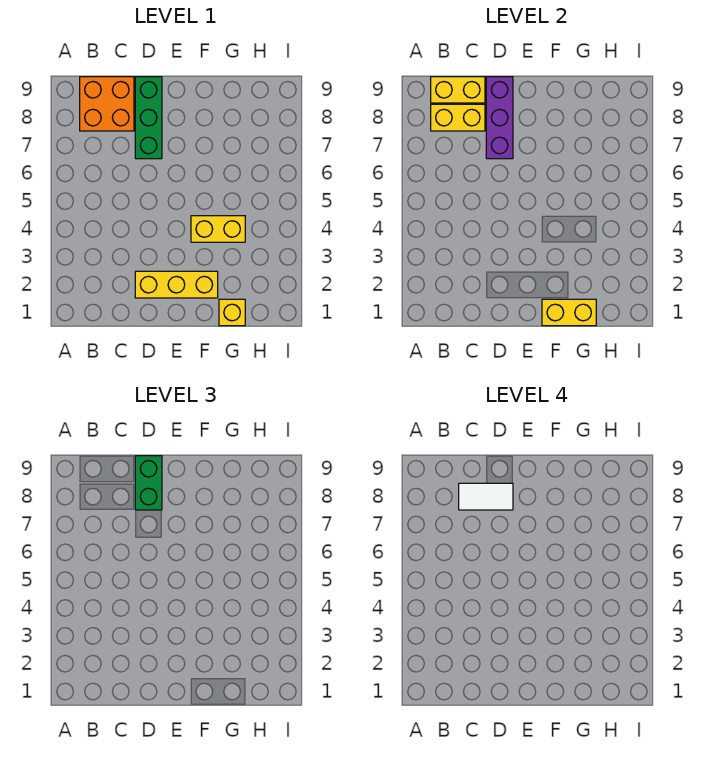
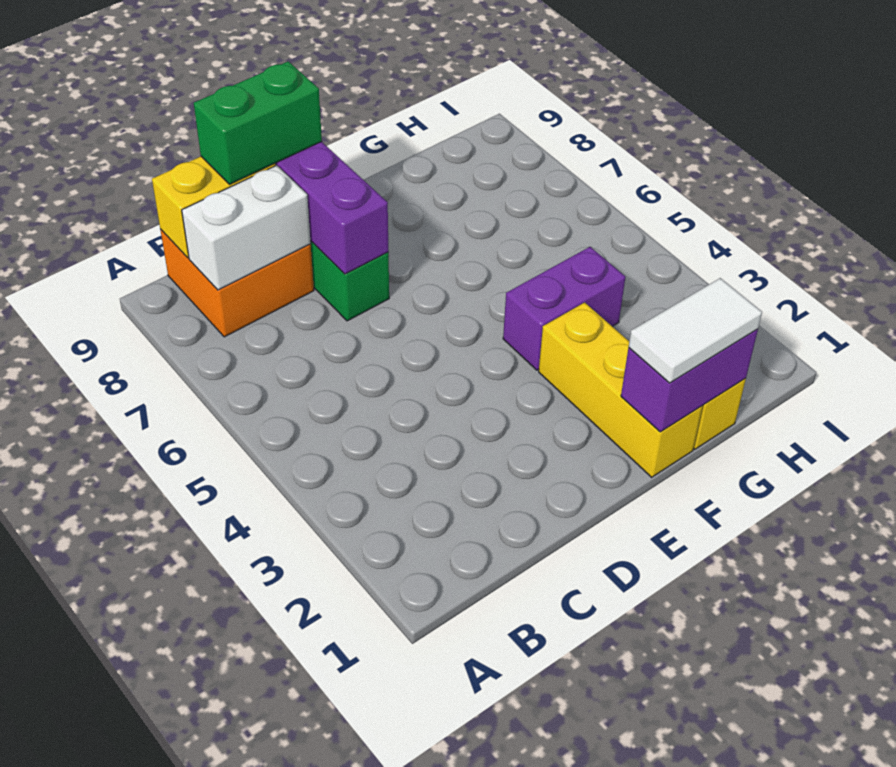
yellow brick B8:C8 level 2 -> white brick B8:C8 level 2
white tile C8:D8 level 4 -> white tile F1:G1 level 3
yellow brick D2:F2 level 1 -> yellow brick F1:F3 level 1
green brick D8:D9 level 3 -> green brick C9:D9 level 3
yellow brick F1:G1 level 2 -> purple brick F1:G1 level 2
yellow brick F4:G4 level 1 -> purple brick F4:G4 level 1

